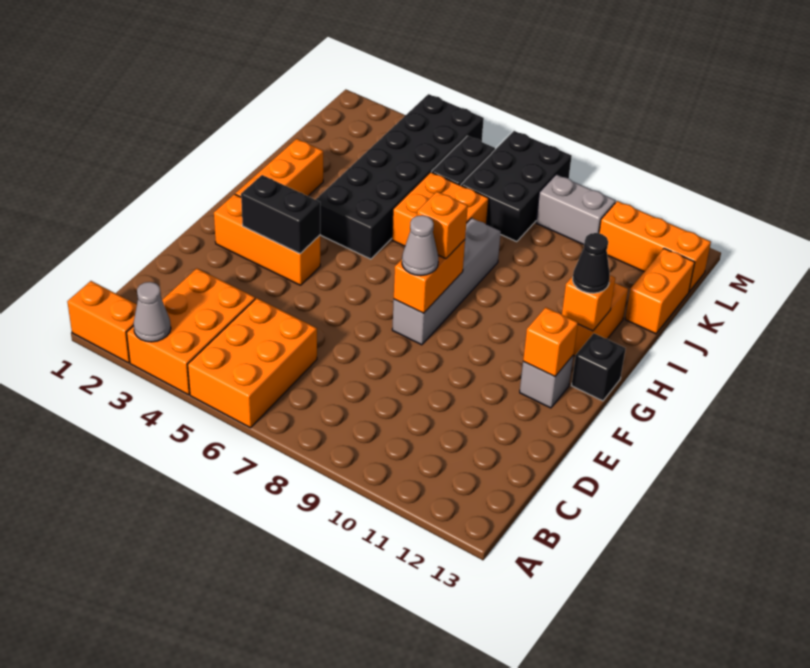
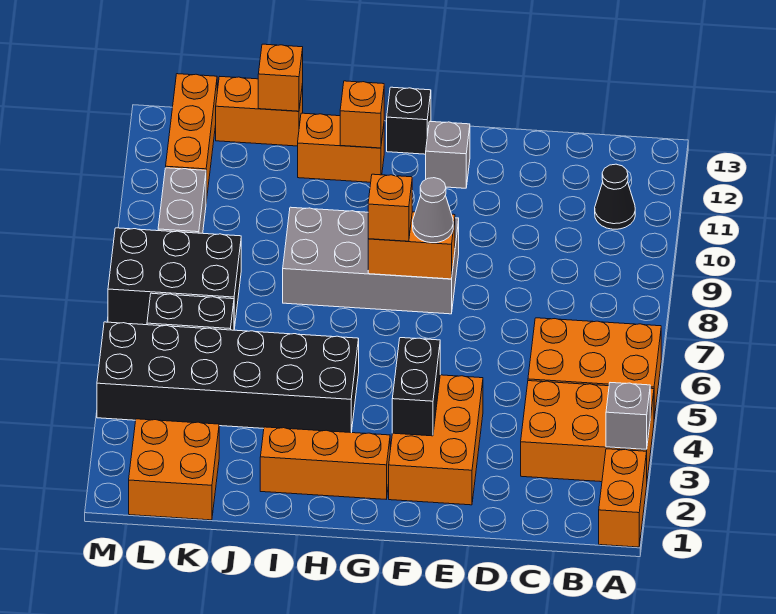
grey cone A3 level 2 -> grey brick A3 level 2
orange brick F2:F4 level 1 -> orange brick E2:F4 level 1
grey brick F8:I8 level 1 -> grey brick F8:I9 level 1
orange brick F12 level 2 -> orange brick J13 level 2
black cone H12 level 3 -> black cone B11 level 1
orange brick I6:J7 level 1 -> orange brick K1:L2 level 1

